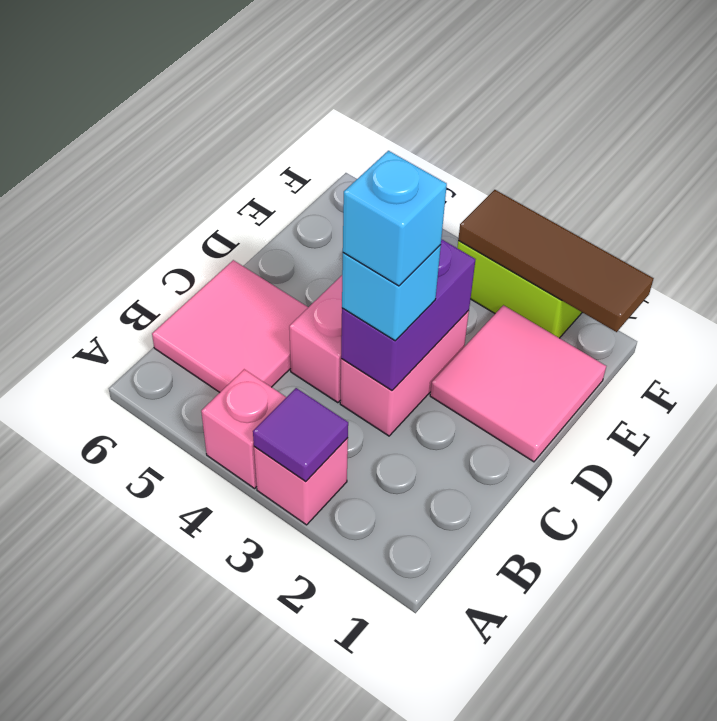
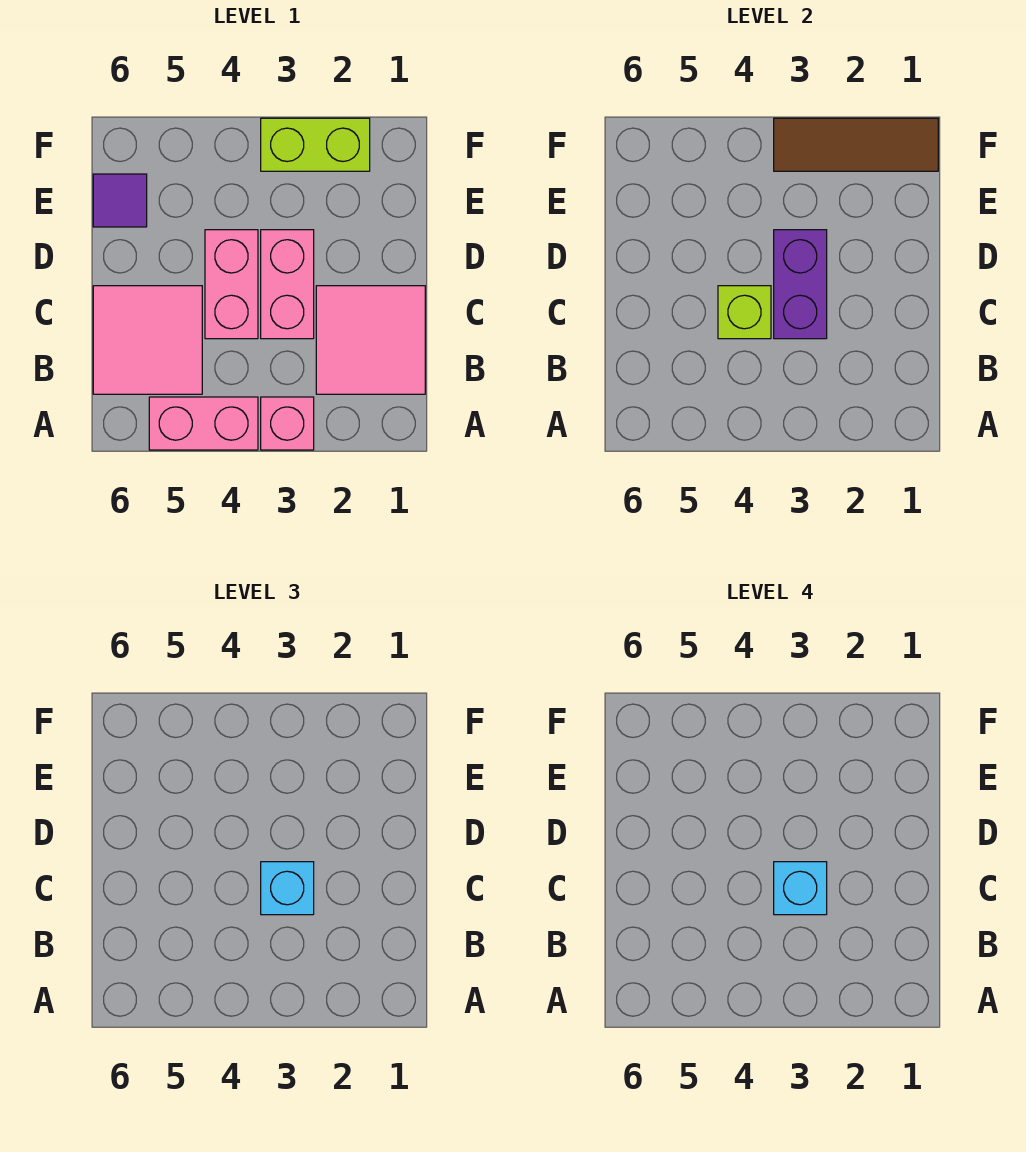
purple tile A3 level 2 -> purple tile E6 level 1
pink brick A4 level 1 -> pink brick A4:A5 level 1
none -> lime brick C4 level 2
pink tile D1:E2 level 1 -> pink tile B1:C2 level 1

